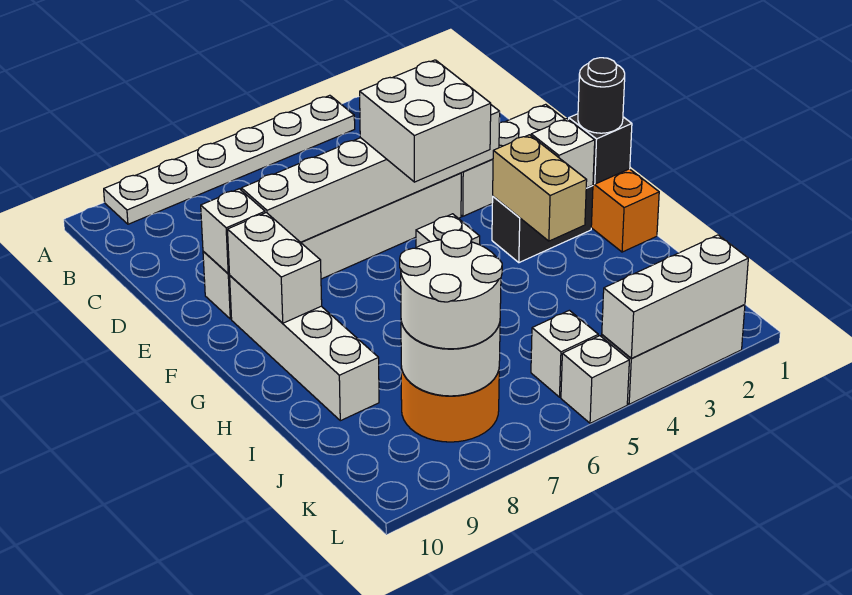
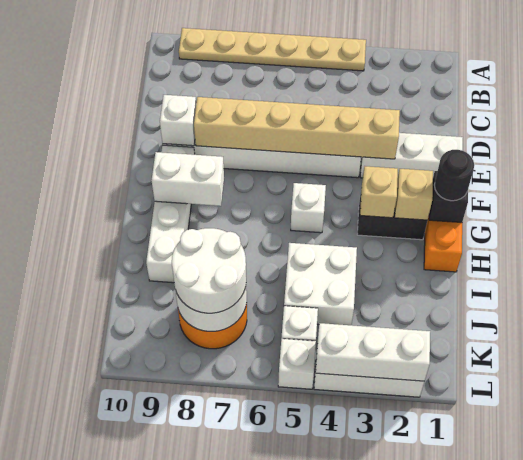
white plate A4:A9 level 1 -> tan plate A4:A9 level 1
white brick E3:E8 level 2 -> tan brick E3:E8 level 2
white brick E4:F5 level 3 -> white brick I4:J5 level 1
white brick F9:G9 level 2 -> white brick G8:G9 level 2
white brick G2 level 2 -> tan brick G2 level 2
tan brick G3:H3 level 2 -> tan brick G3 level 2

